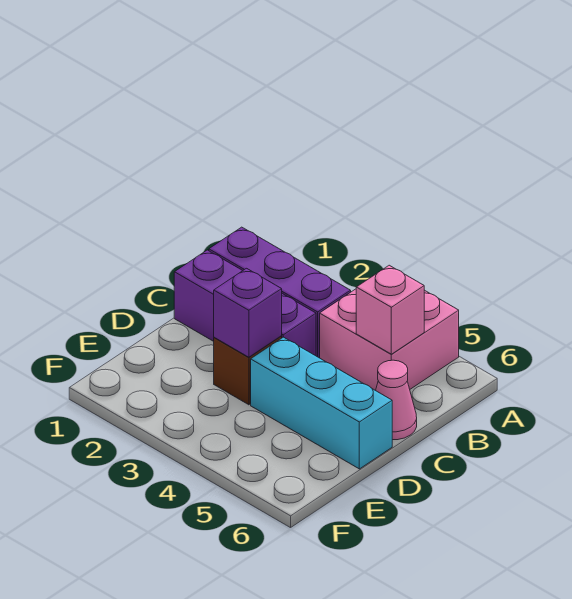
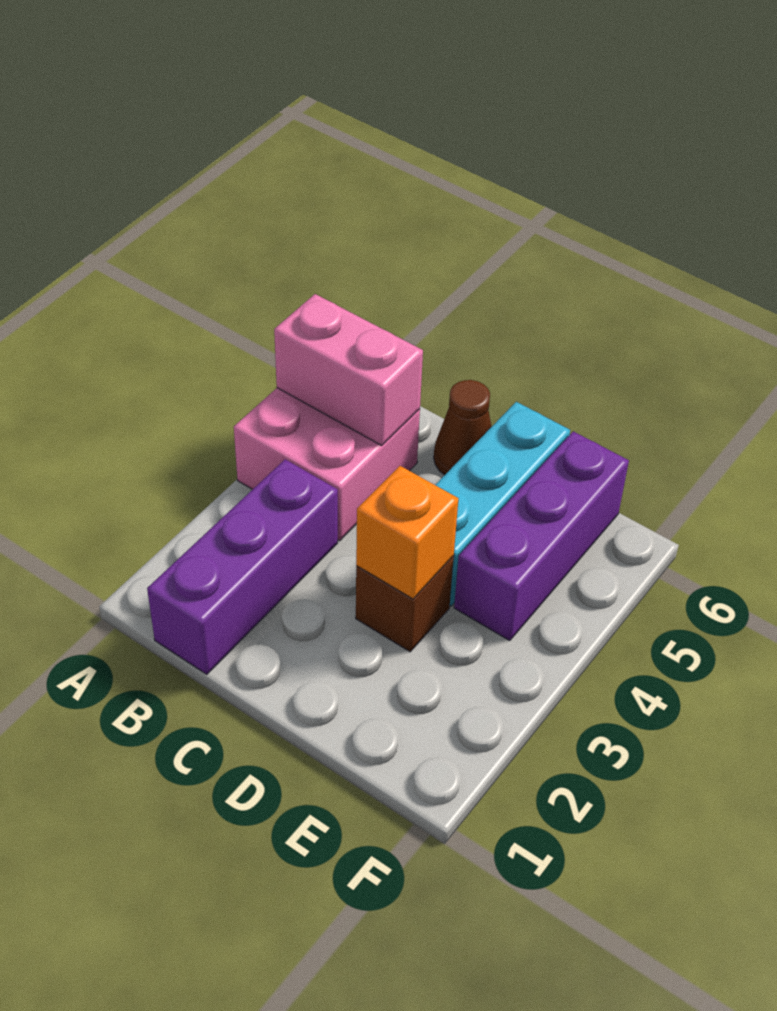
pink brick B5 level 2 -> pink brick A5:B5 level 2
purple brick C1:C3 level 1 -> purple brick E4:E6 level 1
pink cone C6 level 1 -> brown cone C6 level 1
purple brick D3 level 2 -> orange brick D3 level 2

